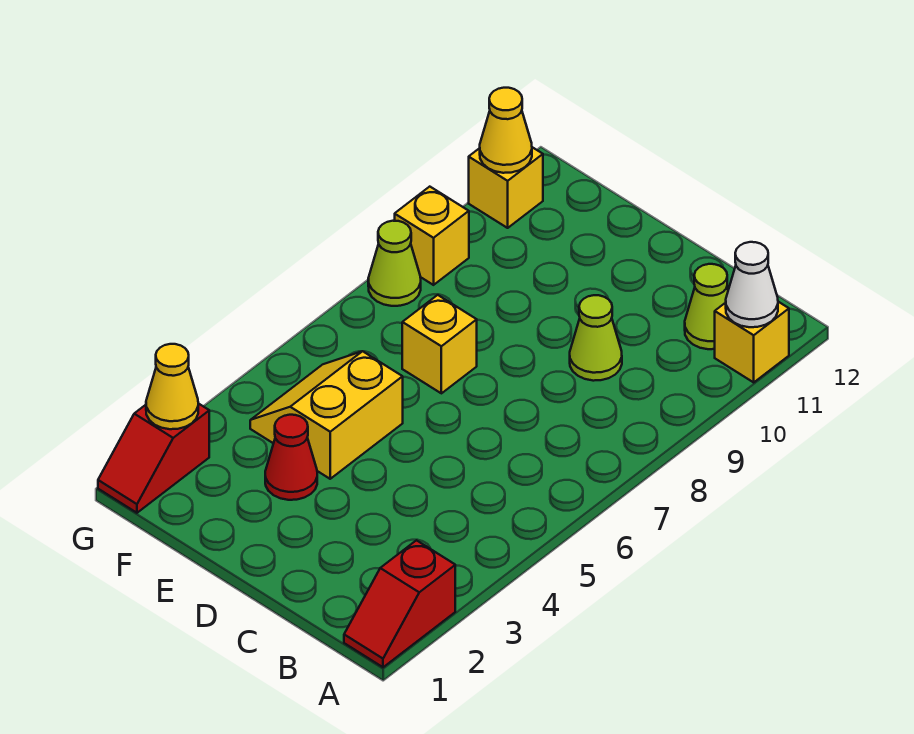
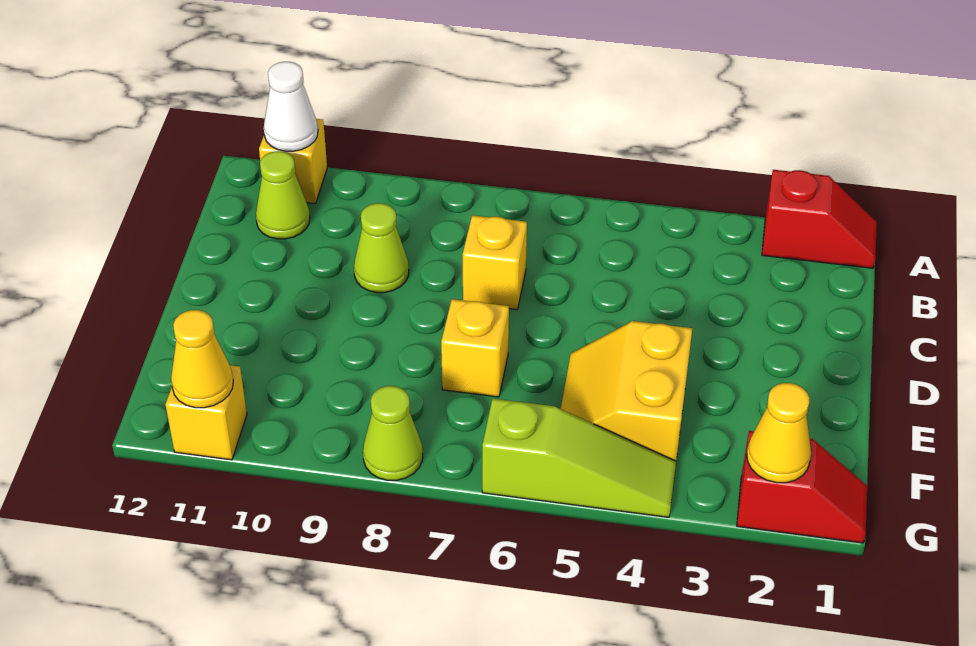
red cone E3 level 1 -> none
yellow slope E4:F5 level 1 top E -> yellow slope E4:F5 level 1 top 4
none -> lime slope G4:G6 level 1 top 6
yellow brick G9 level 1 -> yellow brick C7 level 1

